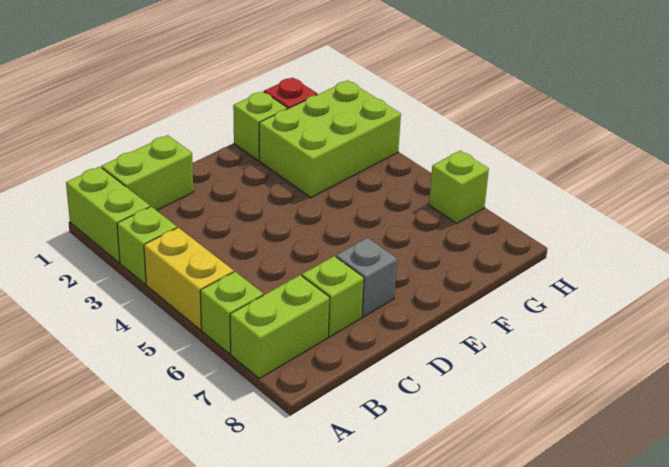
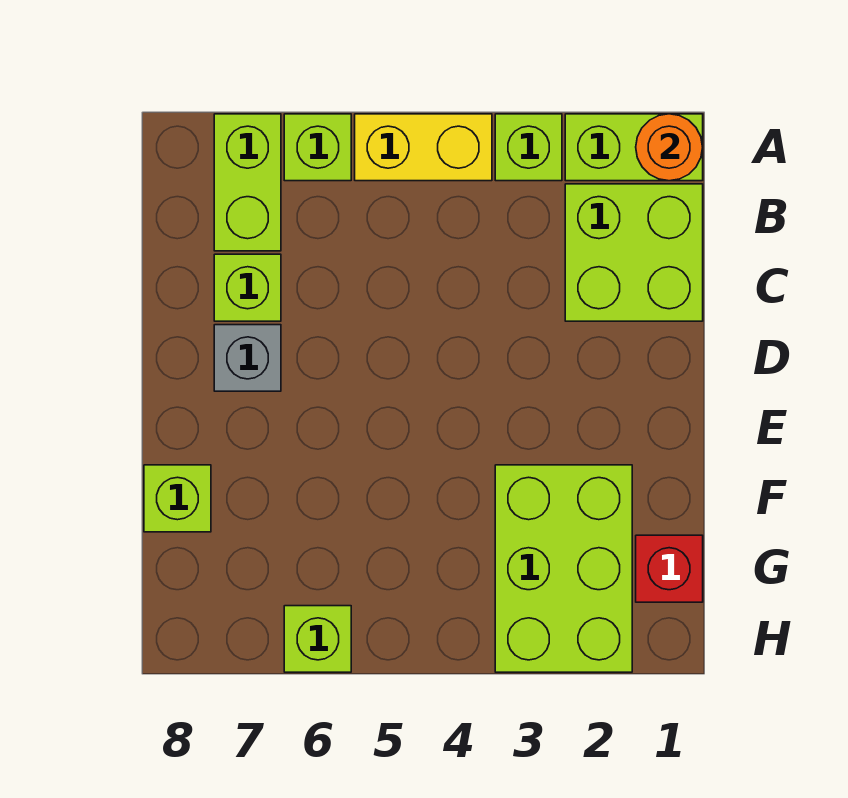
none -> orange round brick A1 level 2
lime brick B1:C1 level 1 -> lime brick B1:C2 level 1
lime brick F1 level 1 -> lime brick F8 level 1

